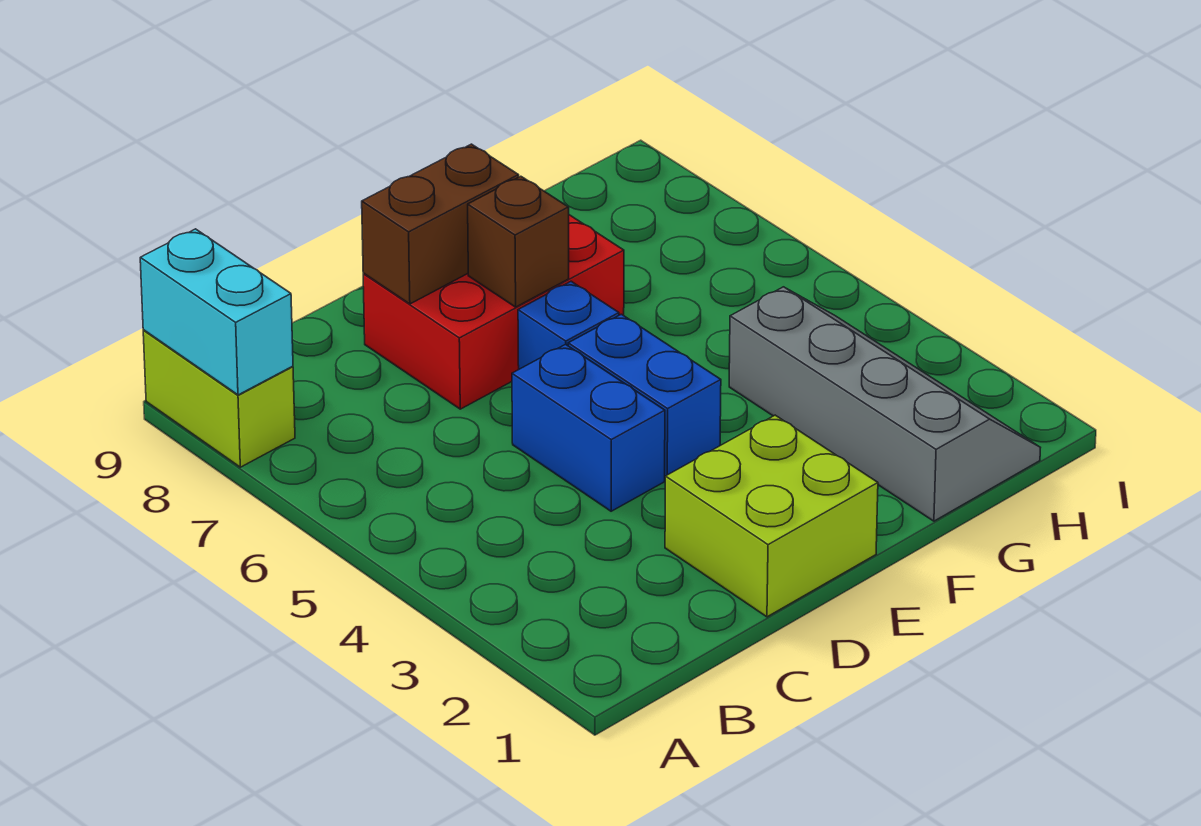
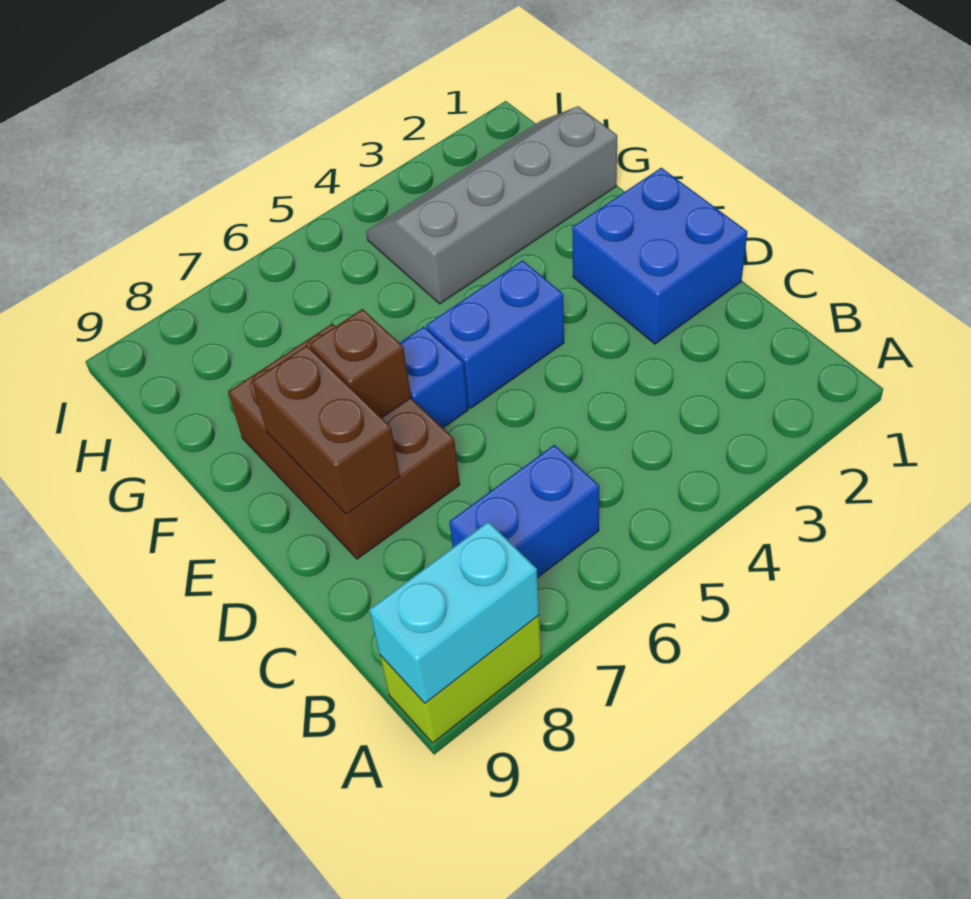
lime brick D1:E2 level 1 -> blue brick D1:E2 level 1
blue brick D4:D5 level 1 -> blue brick B6:B7 level 1
red brick D7:F8 level 1 -> brown brick D7:F8 level 1

